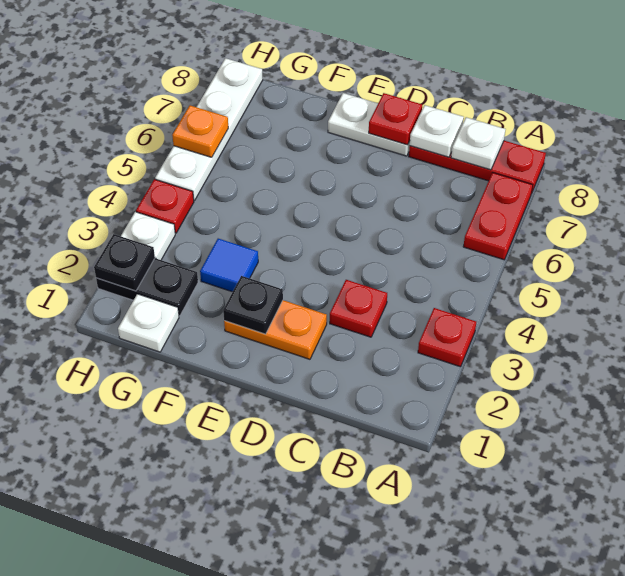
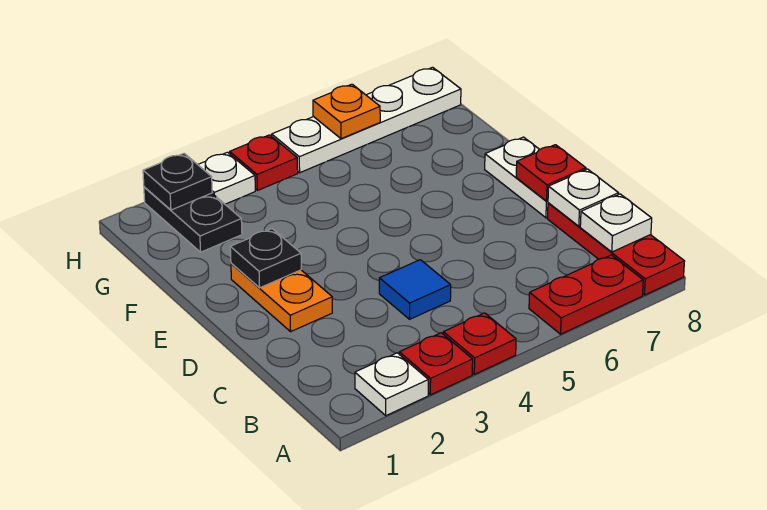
red plate C3 level 1 -> red plate A4 level 1
blue tile F3 level 1 -> blue tile C4 level 1
white plate G1 level 1 -> white plate A2 level 1

